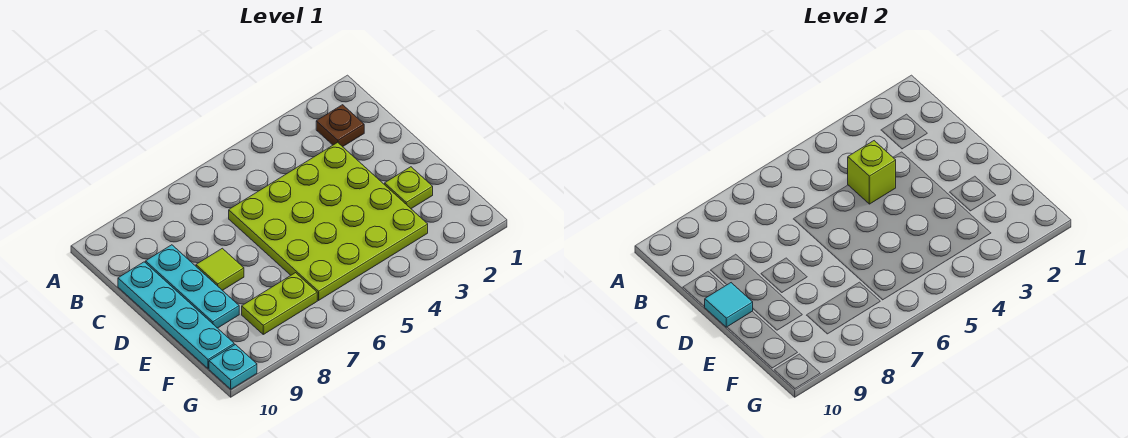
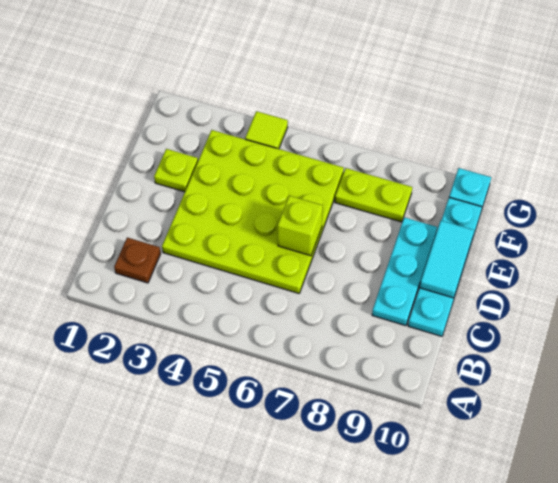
lime brick C4 level 2 -> lime brick D6 level 2
lime tile D8 level 1 -> lime tile G4 level 1
cyan tile D10 level 2 -> cyan tile D10:E10 level 2

